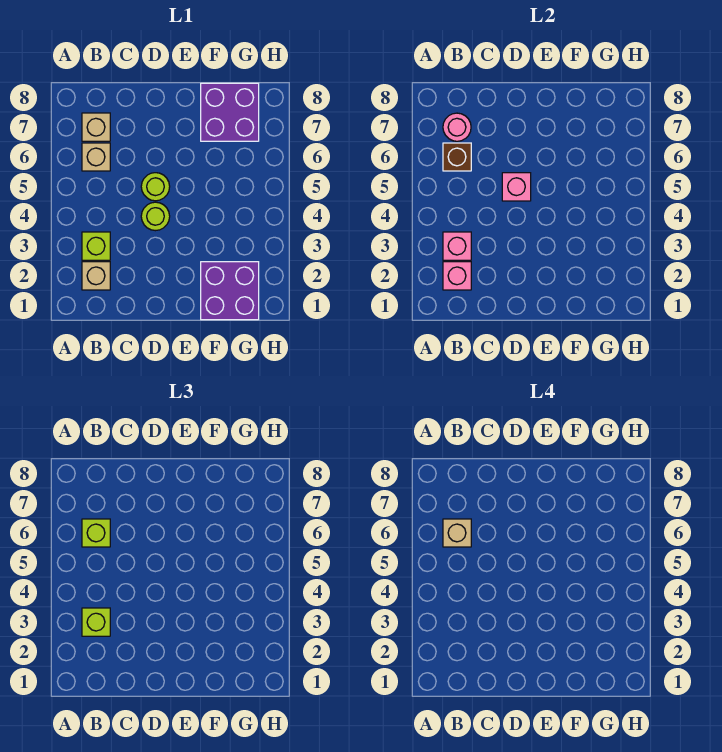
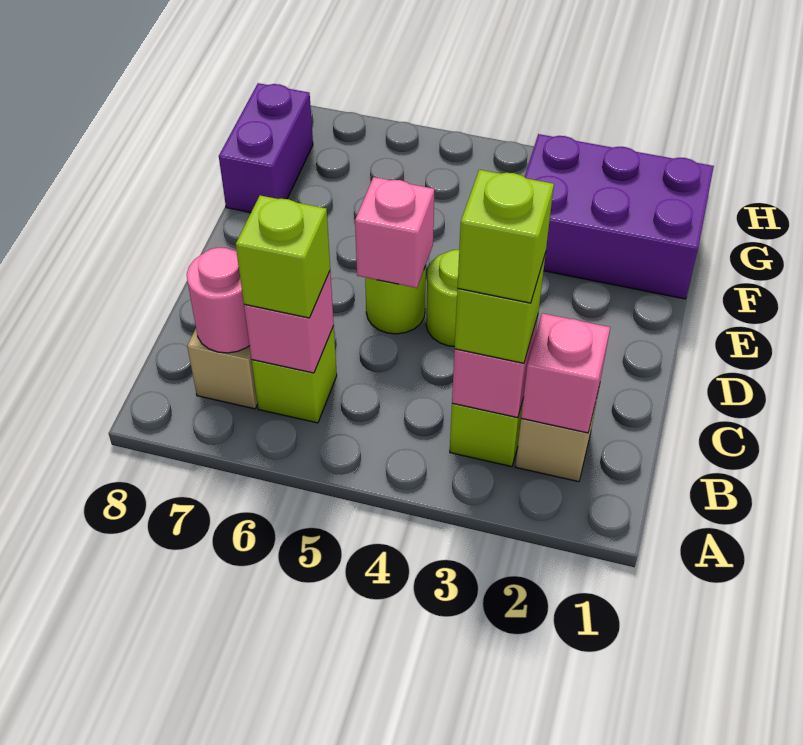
none -> lime brick B3 level 4
tan brick B6 level 1 -> lime brick B6 level 1
brown brick B6 level 2 -> pink brick B6 level 2
tan brick B6 level 4 -> none
purple brick F1:G2 level 1 -> purple brick F1:G3 level 1
purple brick F7:G8 level 1 -> purple brick F8:G8 level 1

